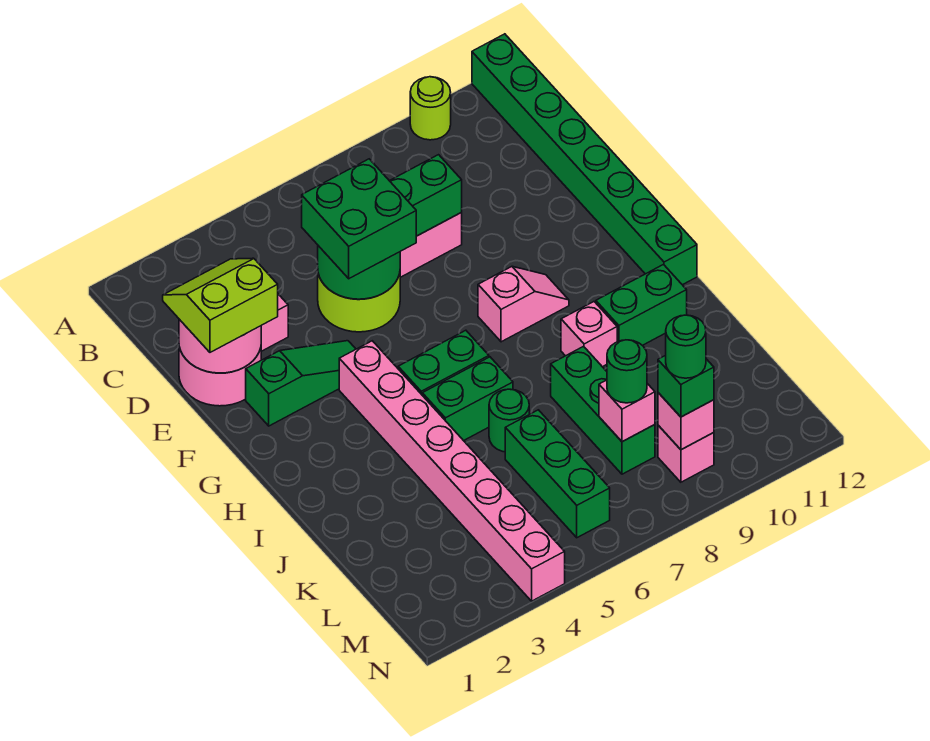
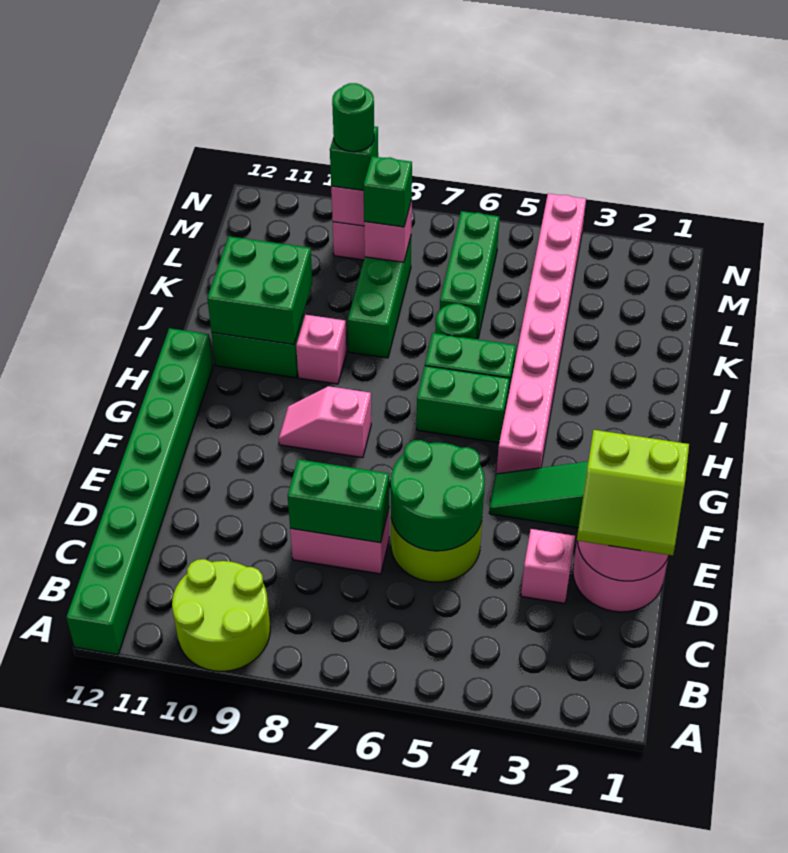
lime round brick A10 level 1 -> lime round brick A9:B10 level 1
green brick D5:E6 level 3 -> green brick I10:J11 level 2
green round brick L8 level 3 -> green brick L8 level 3

